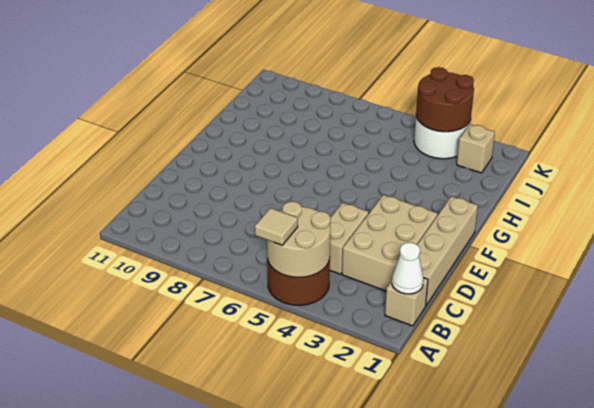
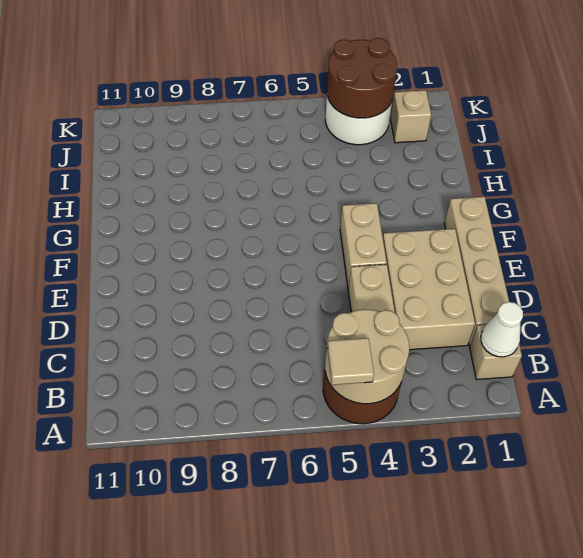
none -> tan brick E4:F4 level 1

